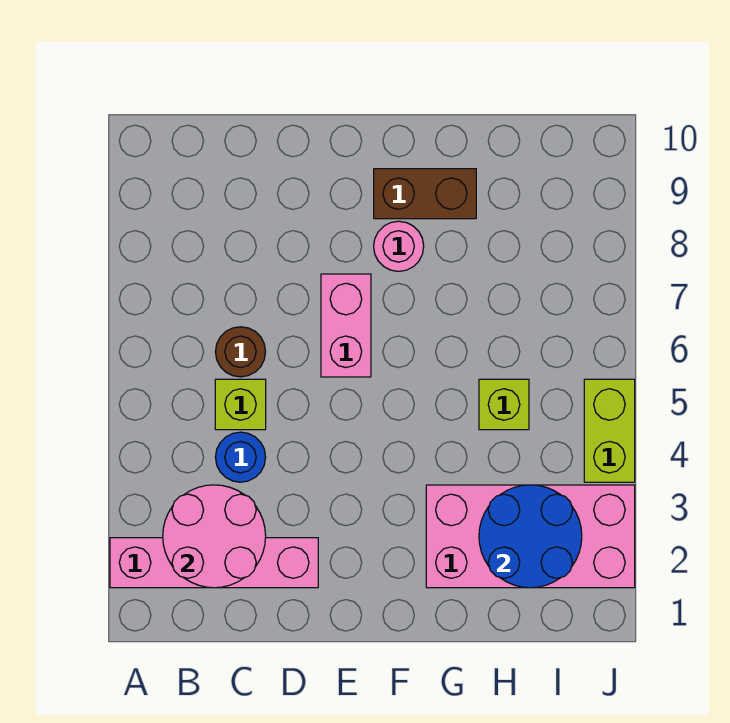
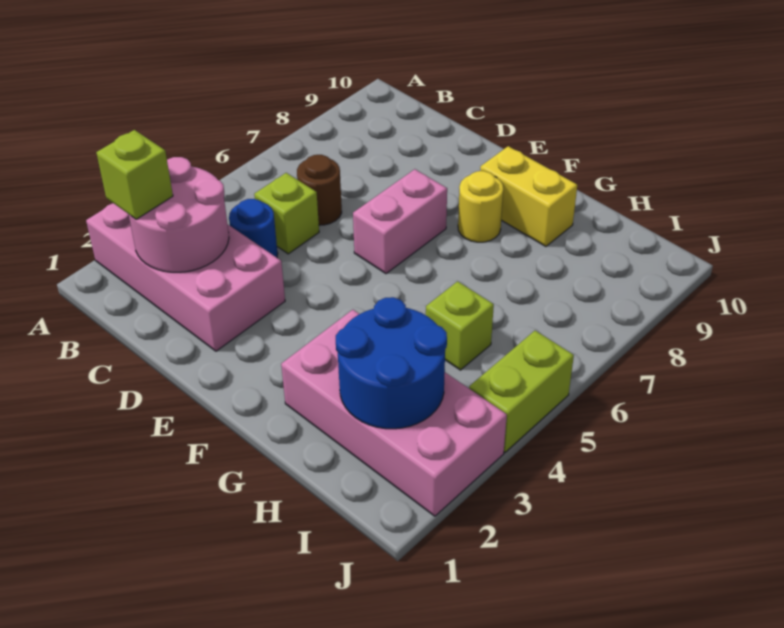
pink brick A2:D2 level 1 -> pink brick A2:D3 level 1
none -> lime brick B2 level 3
pink round brick F8 level 1 -> yellow round brick F8 level 1
brown brick F9:G9 level 1 -> yellow brick F9:G9 level 1

